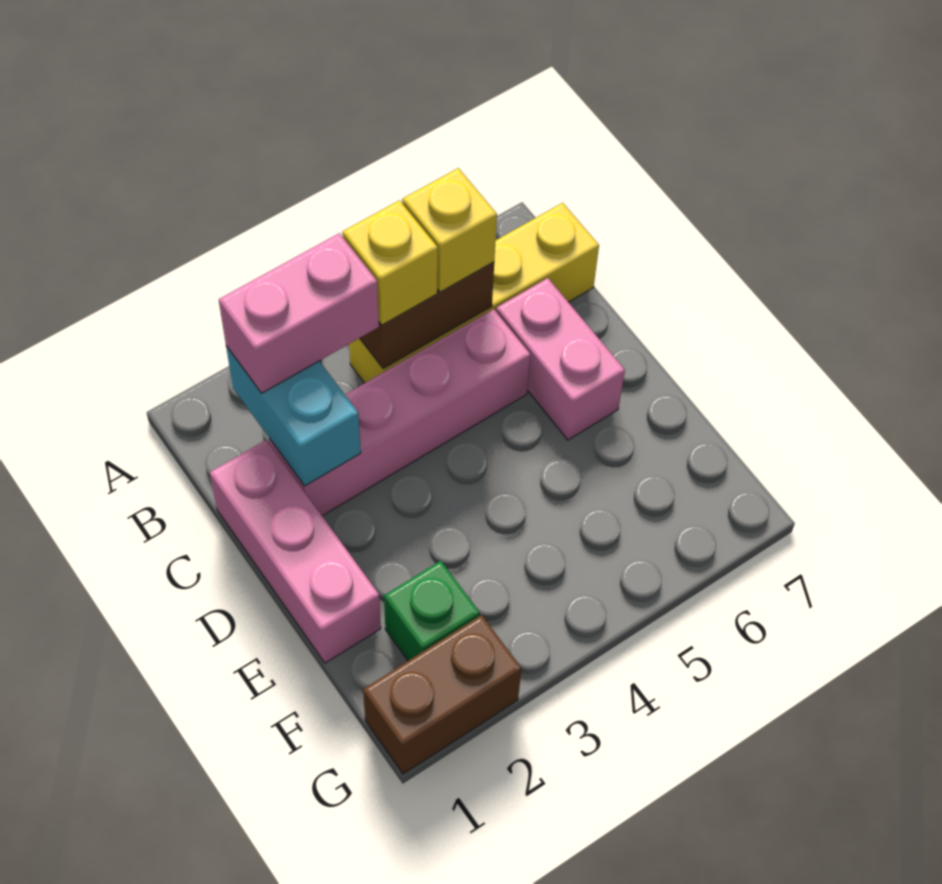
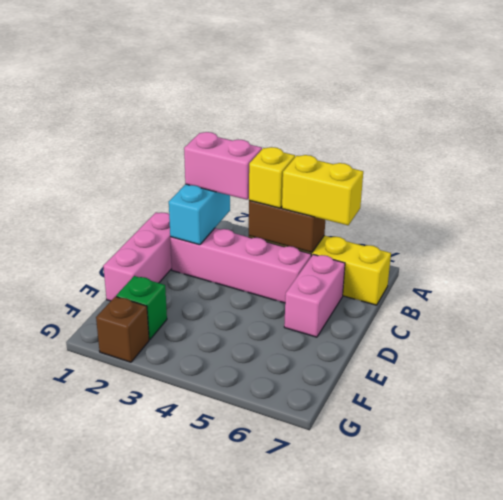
yellow brick B5 level 3 -> yellow brick B5:B6 level 3
brown brick G1:G2 level 1 -> brown brick G2 level 1

